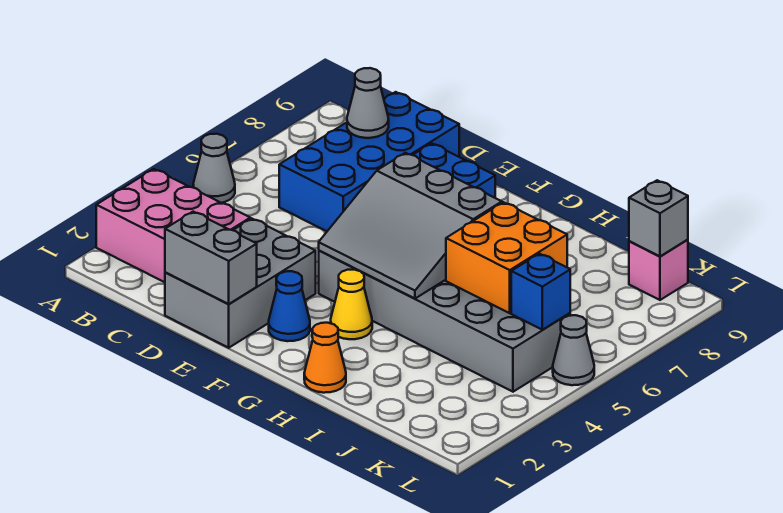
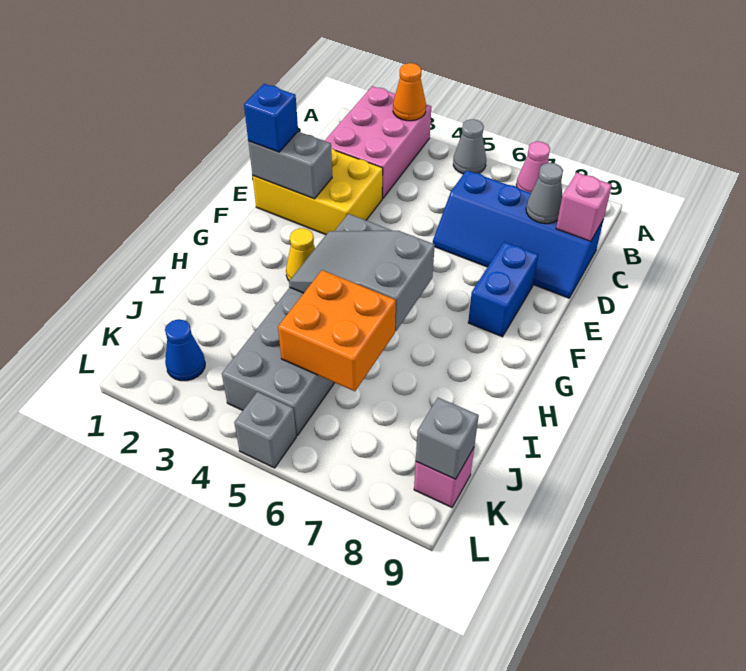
none -> pink cone A7 level 1
blue brick C6:D9 level 1 -> blue slope C6:D9 level 1 top C
none -> pink brick C9 level 2
grey brick D1:E3 level 1 -> yellow brick D1:E3 level 1
grey brick D1:E1 level 2 -> grey brick E1:E2 level 2
blue cone F2 level 1 -> blue cone K2 level 1
grey slope F4:H6 level 2 top 6 -> grey slope G4:H6 level 2 top 6
orange cone H1 level 1 -> orange cone A3 level 2
blue brick K5 level 2 -> blue brick E1 level 3
grey cone L5 level 1 -> grey brick L5 level 1

